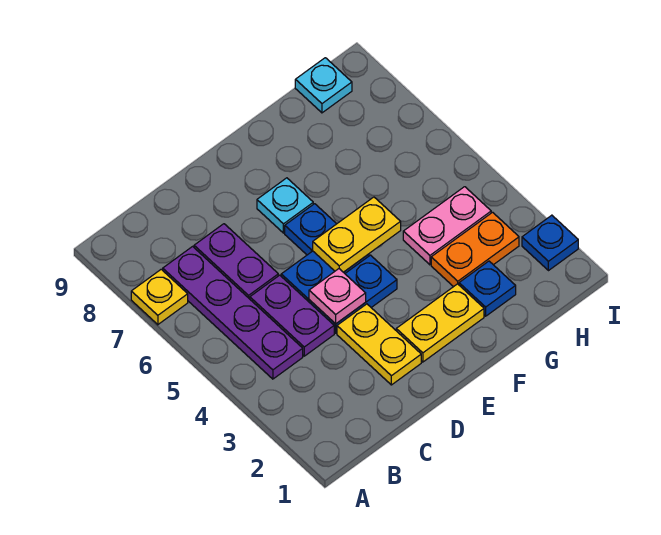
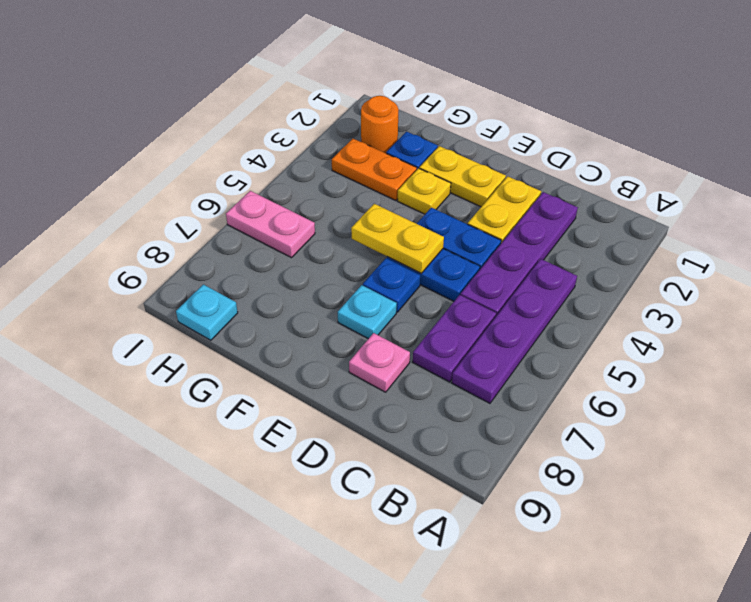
yellow plate A7 level 1 -> yellow plate F3 level 1
purple plate C4:C5 level 1 -> purple plate C2:C5 level 1
pink plate D4 level 2 -> pink plate D8 level 1
pink plate G4:H4 level 1 -> pink plate H6:I6 level 1
none -> orange round brick H2 level 1
blue plate I2 level 1 -> none

